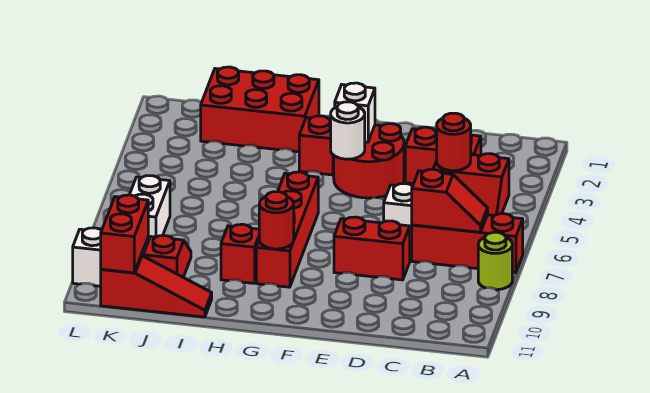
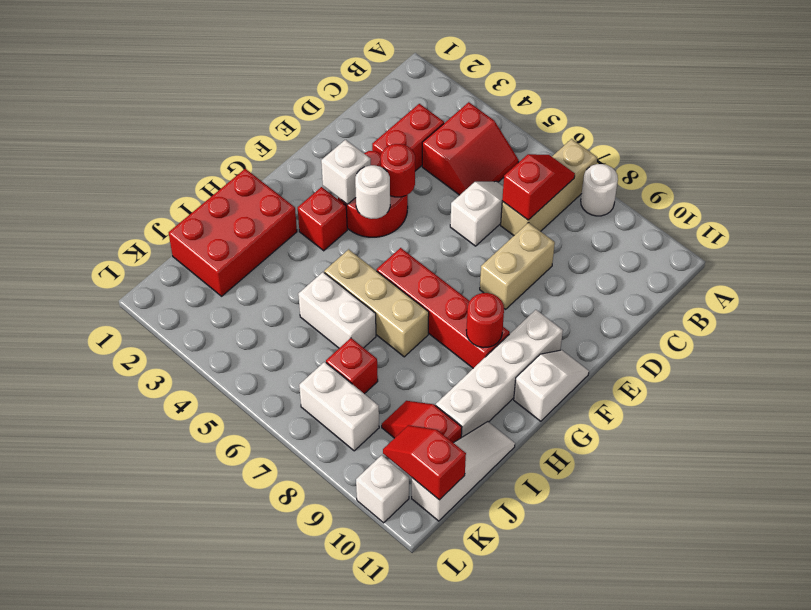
red brick A7:C7 level 1 -> tan brick A7:C7 level 1
lime round brick A8 level 1 -> white round brick A8 level 1
red round brick C4 level 2 -> red round brick E4 level 2
red brick D8:E8 level 1 -> tan brick D8:E8 level 1
none -> white brick F10:I10 level 1
none -> white slope F11:G11 level 1 top G
none -> tan brick H5:H7 level 1
red brick H9 level 1 -> red brick J7 level 1
none -> white brick I5:I6 level 1
red slope I11:K11 level 1 top K -> white slope I11:K11 level 1 top K
red brick K10:K11 level 2 -> red slope K10:K11 level 2 top 11

